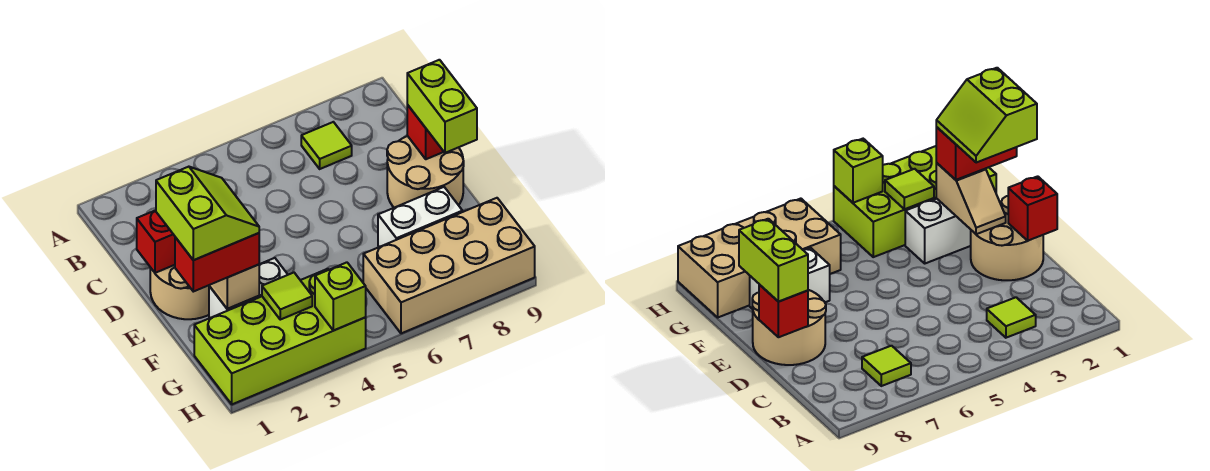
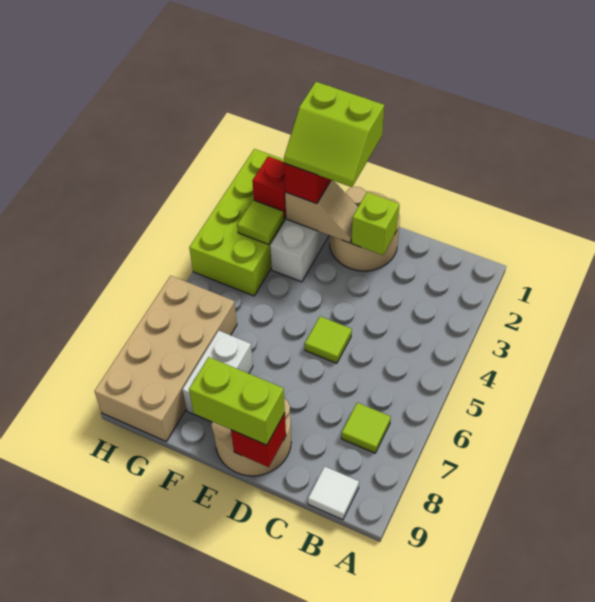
lime tile B3 level 1 -> lime tile D5 level 1
none -> white tile B9 level 1
red brick D1 level 2 -> red brick G2 level 2
lime brick H4 level 2 -> lime brick D2 level 2

